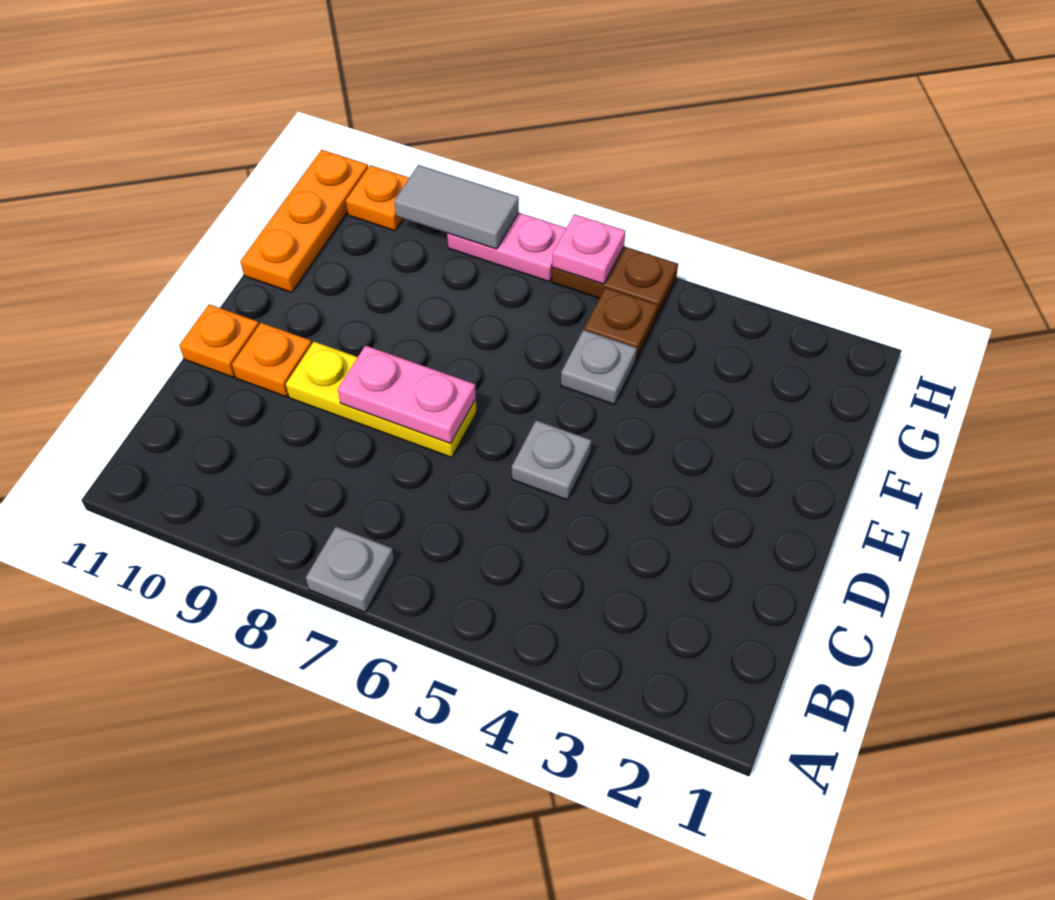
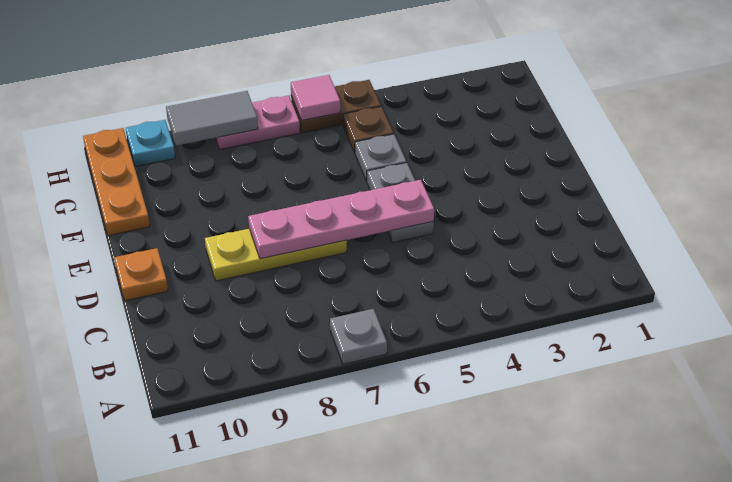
grey plate D5 level 1 -> grey plate D5:E5 level 1
pink plate D7:D8 level 2 -> pink plate D5:D8 level 2
orange plate D10 level 1 -> none
pink plate H6 level 2 -> pink tile H6 level 2
orange plate H10 level 1 -> cyan plate H10 level 1

